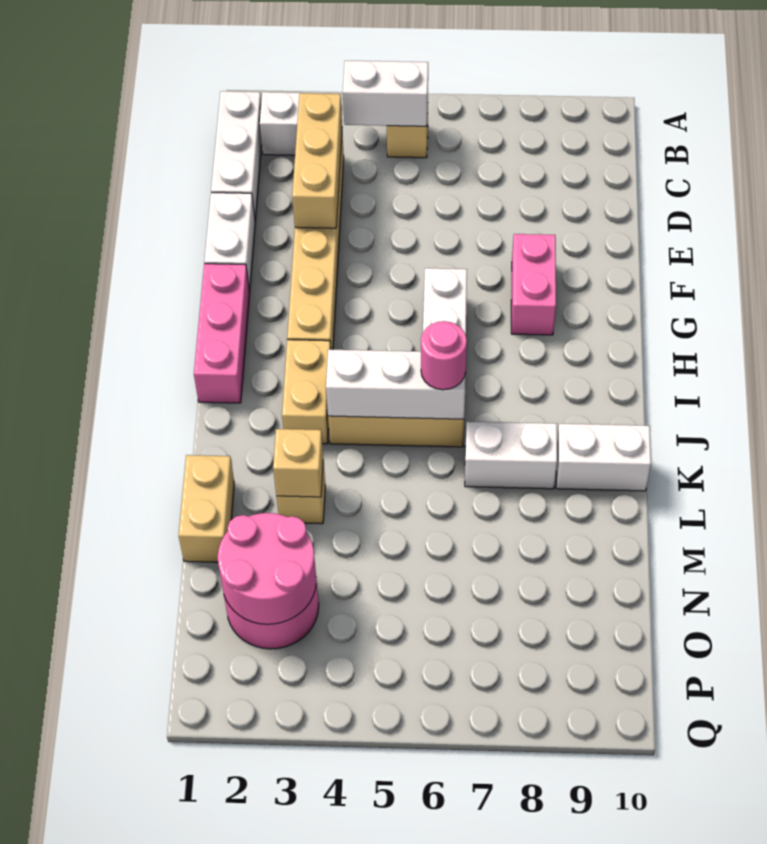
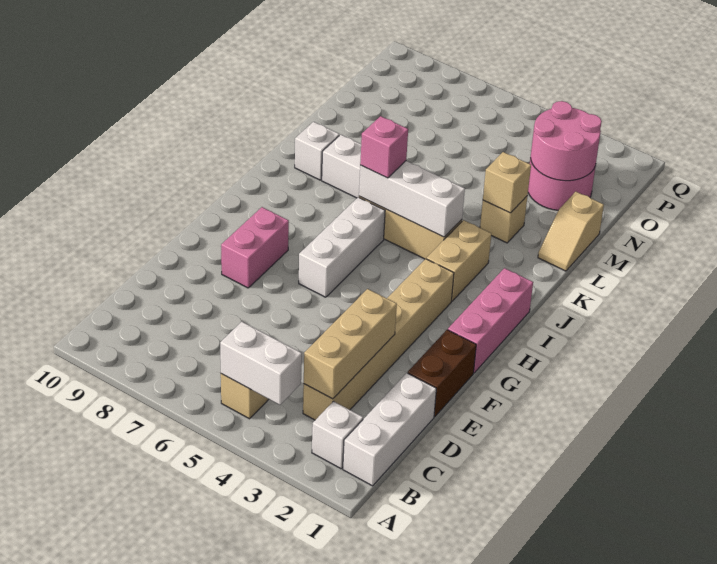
white brick E1:F1 level 1 -> brown brick E1:F1 level 1
pink round brick J6 level 3 -> pink brick J6 level 3
white brick K9:K10 level 1 -> white brick K9 level 1
tan brick L1:M1 level 1 -> tan slope L1:M1 level 1 top M

